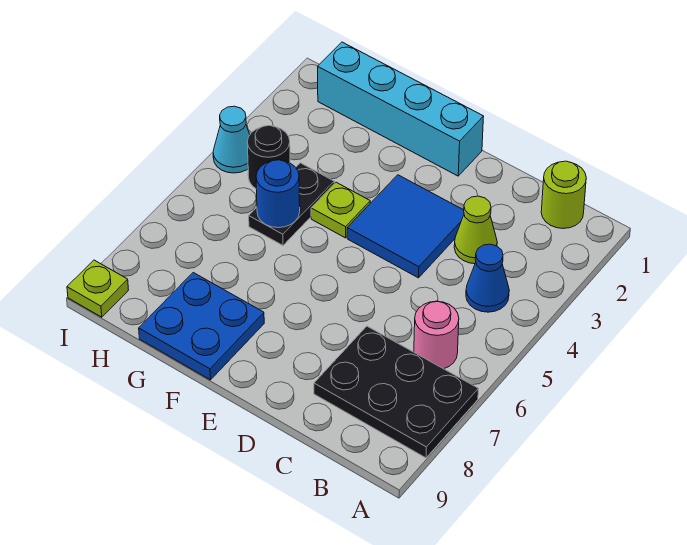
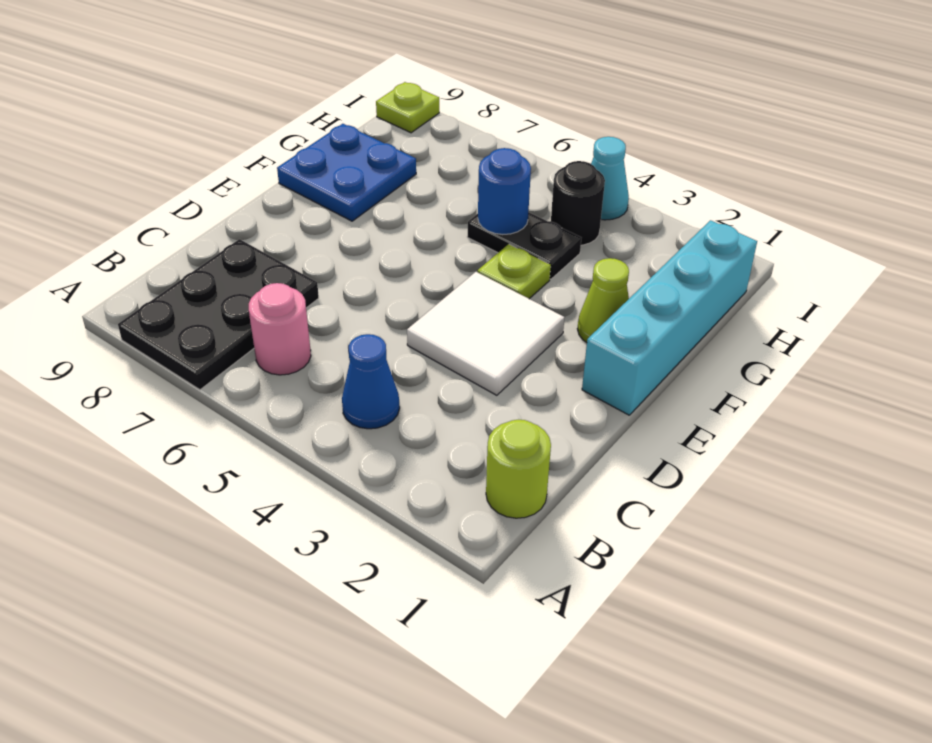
lime cone C3 level 1 -> lime cone F2 level 1
blue tile D3:E4 level 1 -> white tile D3:E4 level 1

